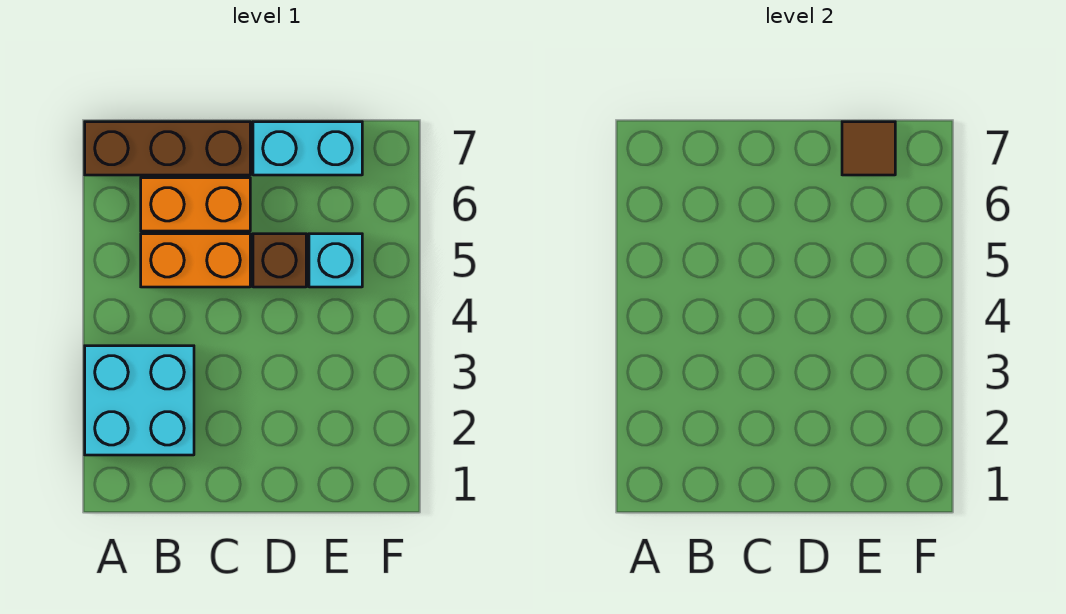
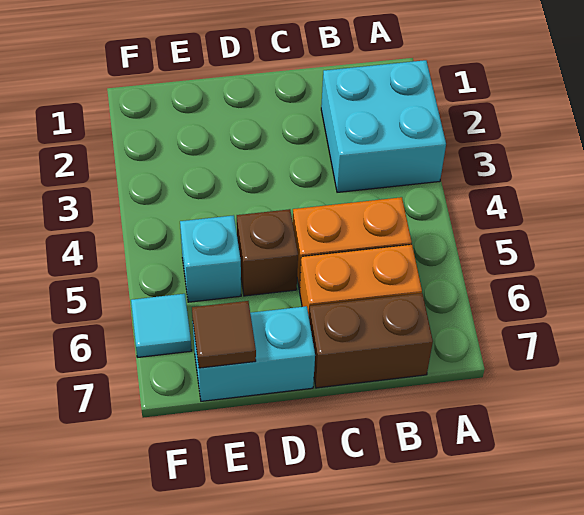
brown brick A7:C7 level 1 -> brown brick B7:C7 level 1
none -> cyan tile F6 level 1

